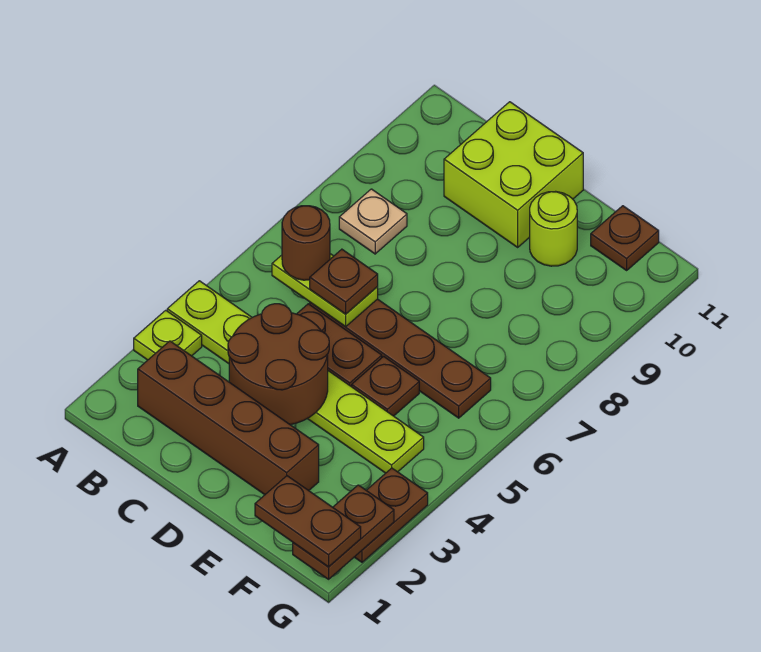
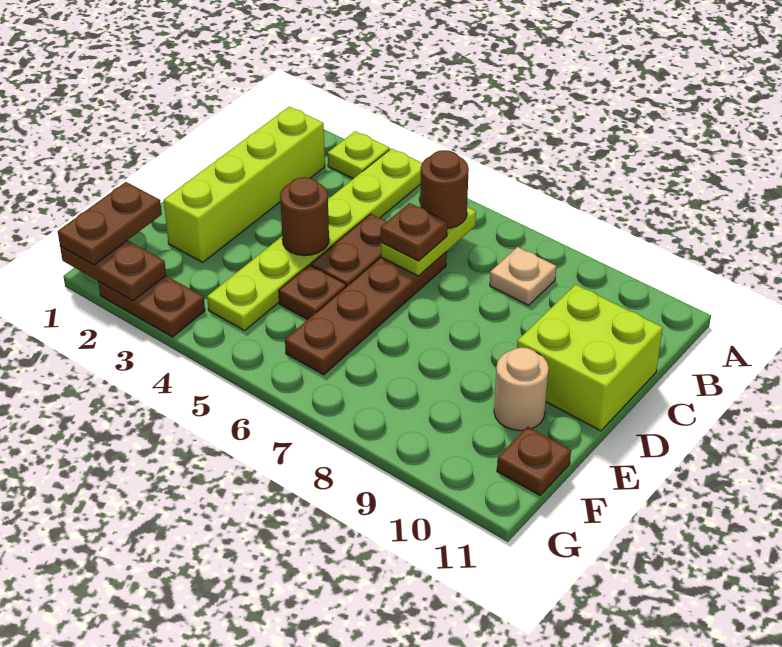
brown brick B2:E2 level 1 -> lime brick B2:E2 level 1
brown round brick C3:D4 level 2 -> brown round brick D4 level 2
lime round brick E10 level 1 -> tan round brick E10 level 1

